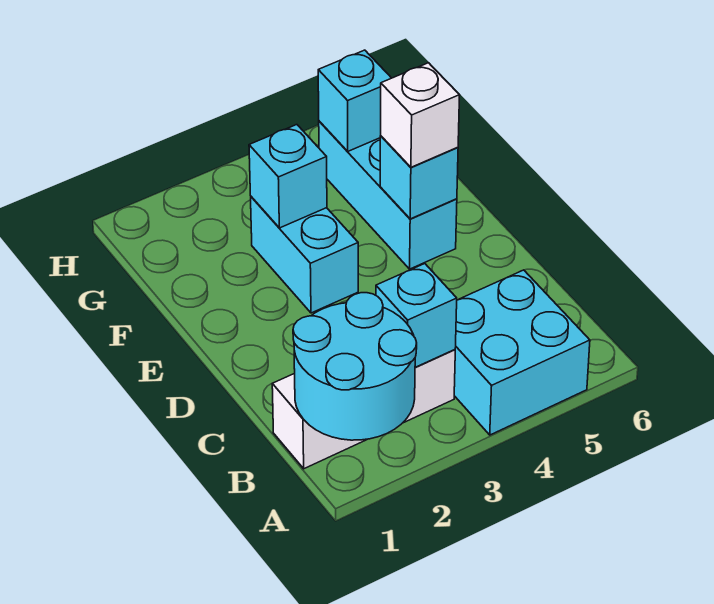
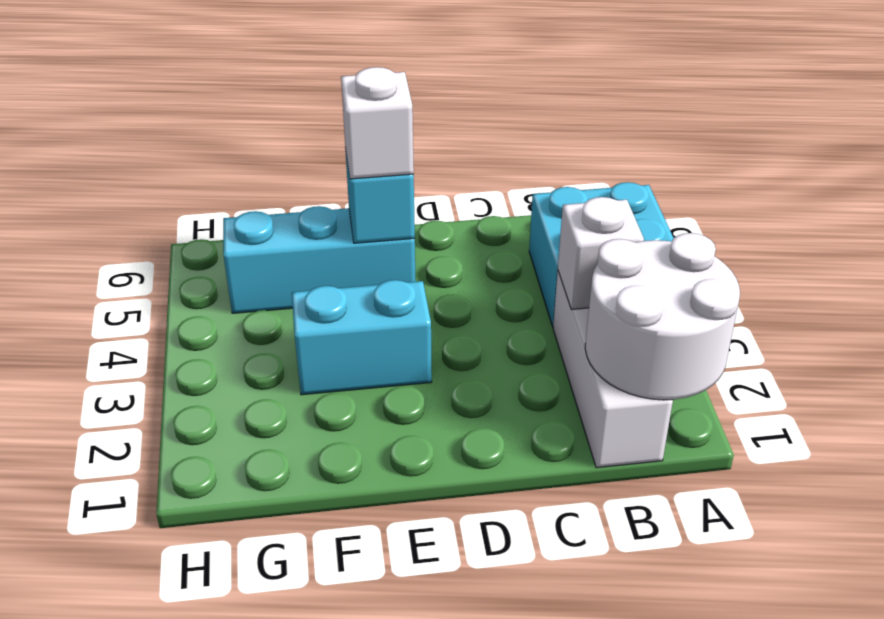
cyan round brick A1:B2 level 2 -> white round brick A1:B2 level 2
cyan brick B3 level 2 -> white brick B3 level 2
cyan brick F3 level 2 -> none
cyan brick G5 level 2 -> none

